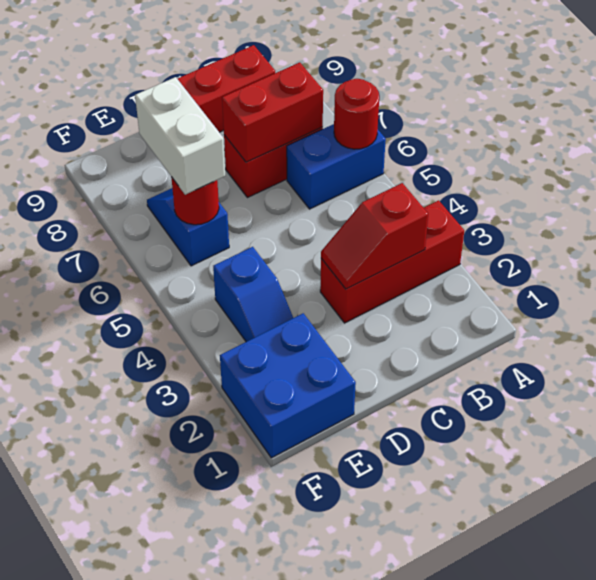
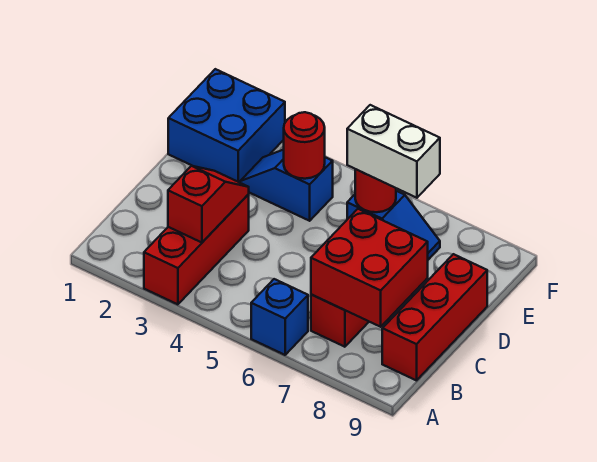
blue brick A6:B6 level 1 -> blue brick A6 level 1
red round brick A6 level 2 -> red round brick E4 level 2
red brick B7:C7 level 2 -> red brick B7:C8 level 2

